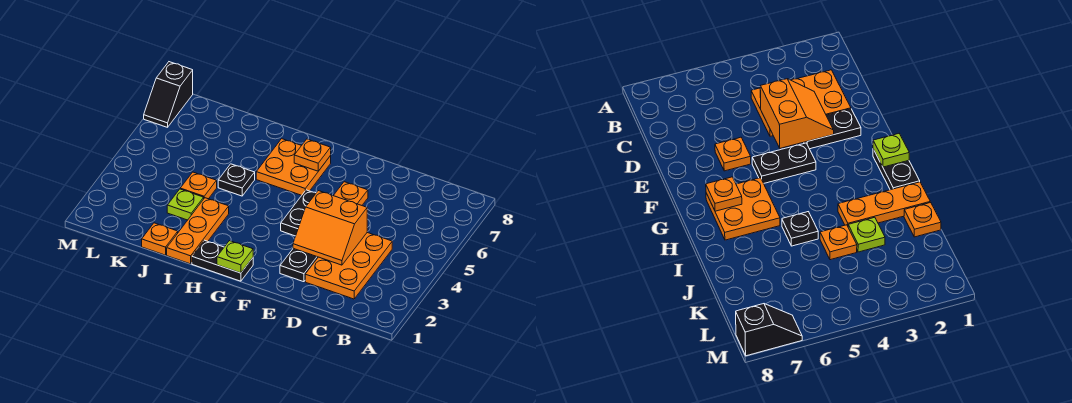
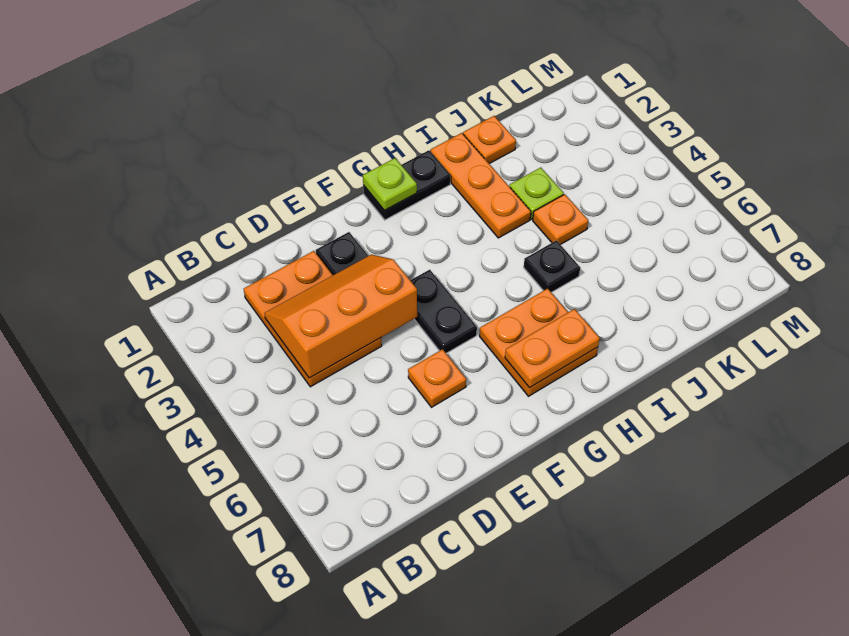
orange slope D3:E4 level 2 top 4 -> orange slope C3:E4 level 2 top 4
orange plate G7 level 2 -> orange plate G7:H7 level 2
black slope M7:M8 level 1 top 8 -> none

